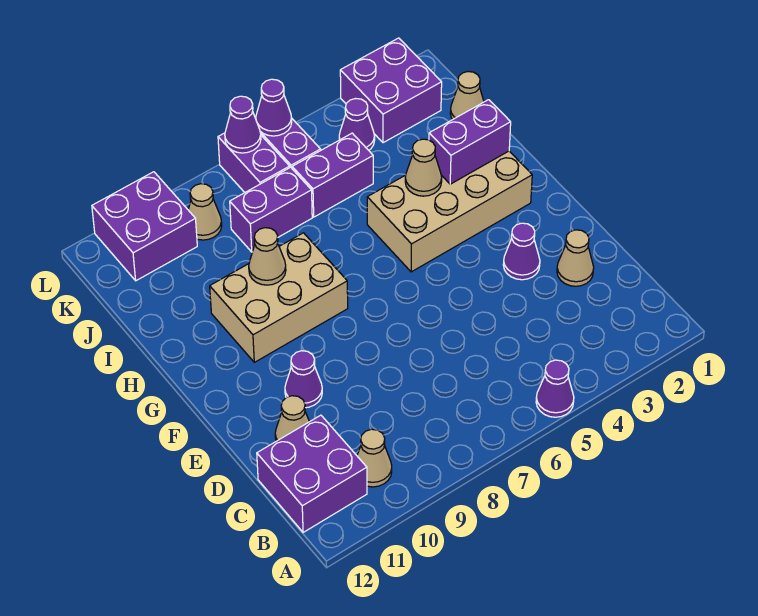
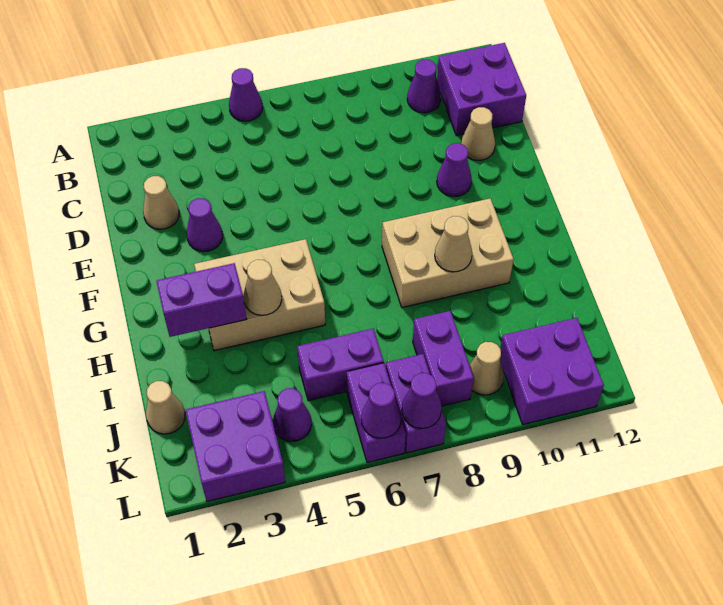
tan cone B10 level 1 -> purple cone B10 level 1
tan brick G2:H5 level 1 -> tan brick G3:H5 level 1
purple brick J7:J8 level 1 -> purple brick J8:K8 level 1

